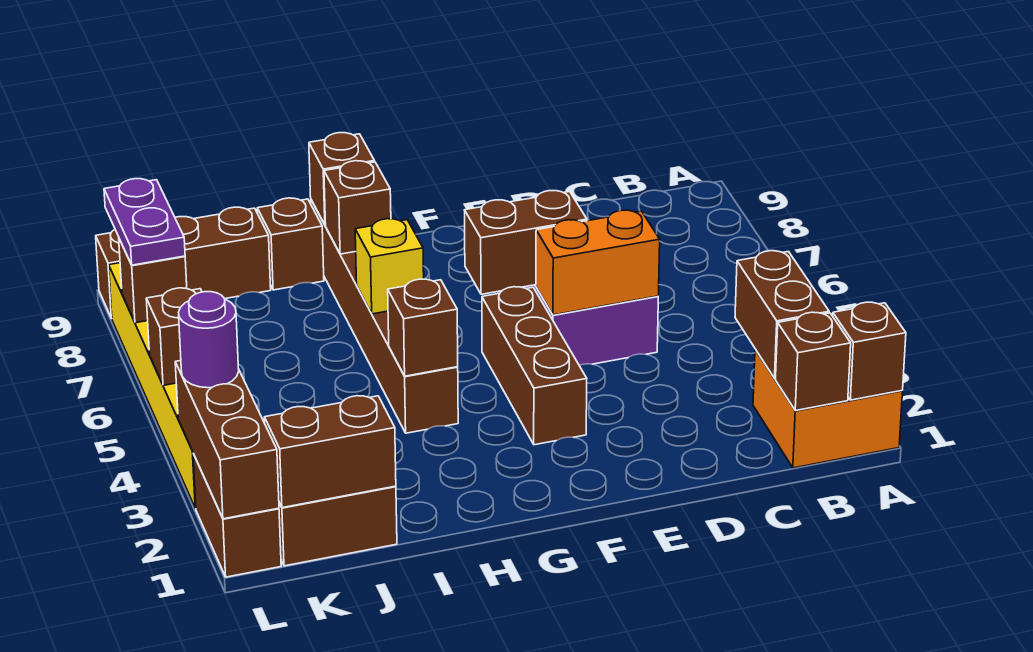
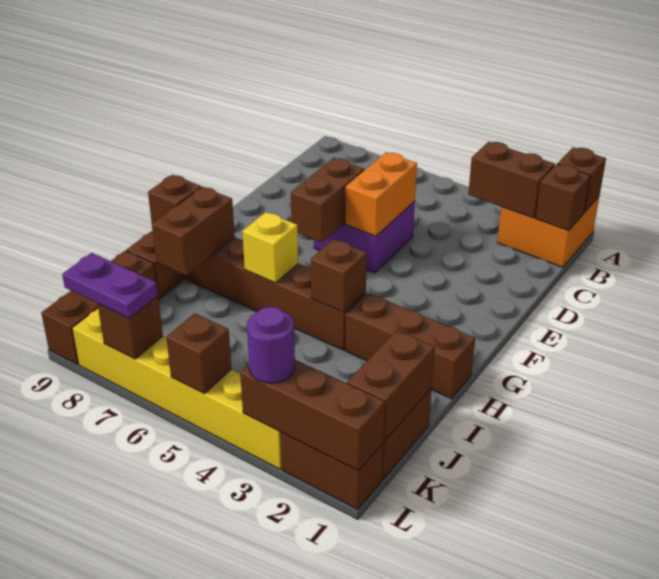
brown brick F3:F5 level 1 -> brown brick H1:H3 level 1
brown brick H8 level 2 -> brown brick H8:I8 level 2

